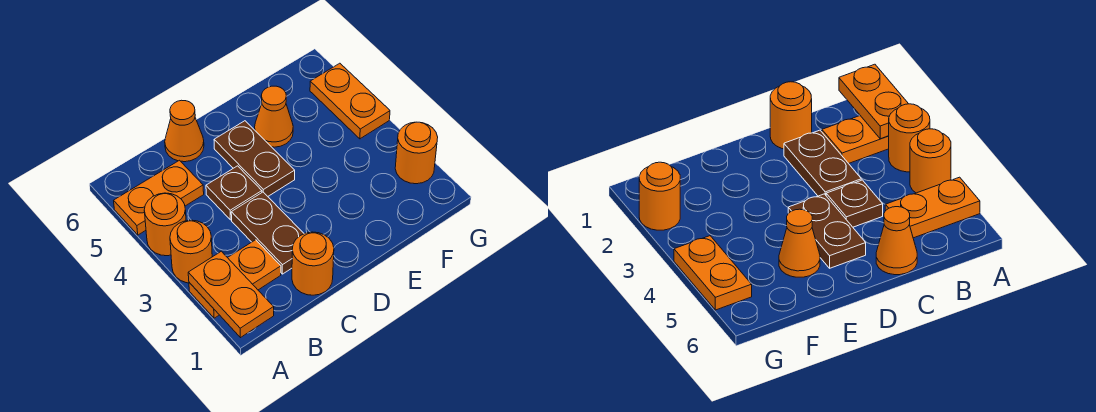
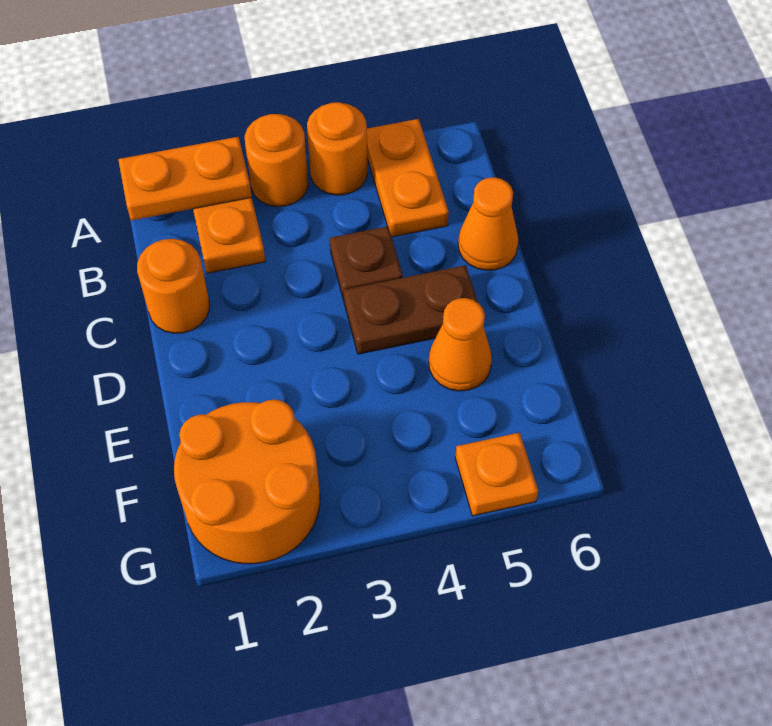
brown plate C2:C3 level 1 -> none
orange round brick G2 level 1 -> orange round brick F1:G2 level 1
orange plate G4:G5 level 1 -> orange plate G5 level 1

